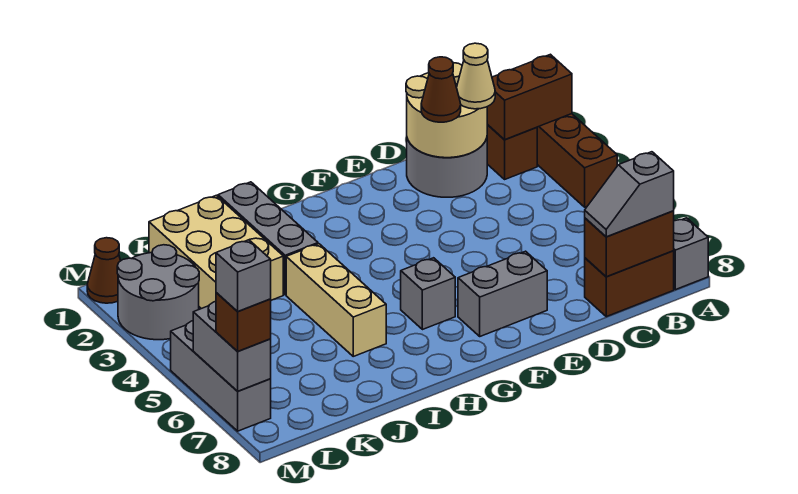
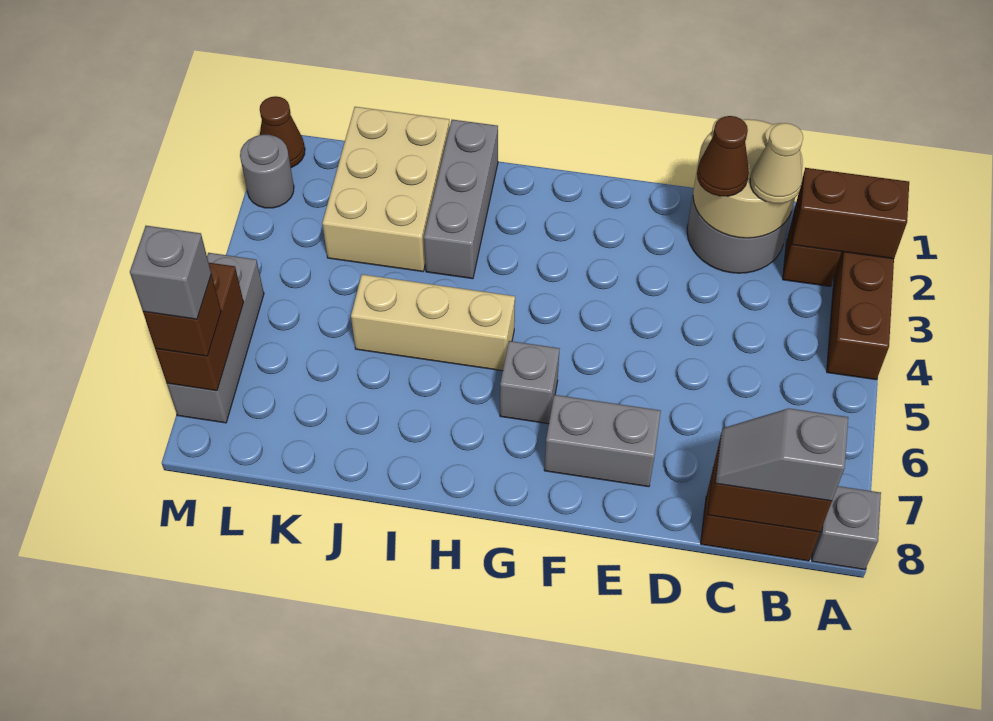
tan brick I4:I6 level 1 -> tan brick H5:J5 level 1
grey round brick L2:M3 level 1 -> grey round brick M2 level 1
grey brick M6:M7 level 2 -> brown brick M6:M7 level 2

